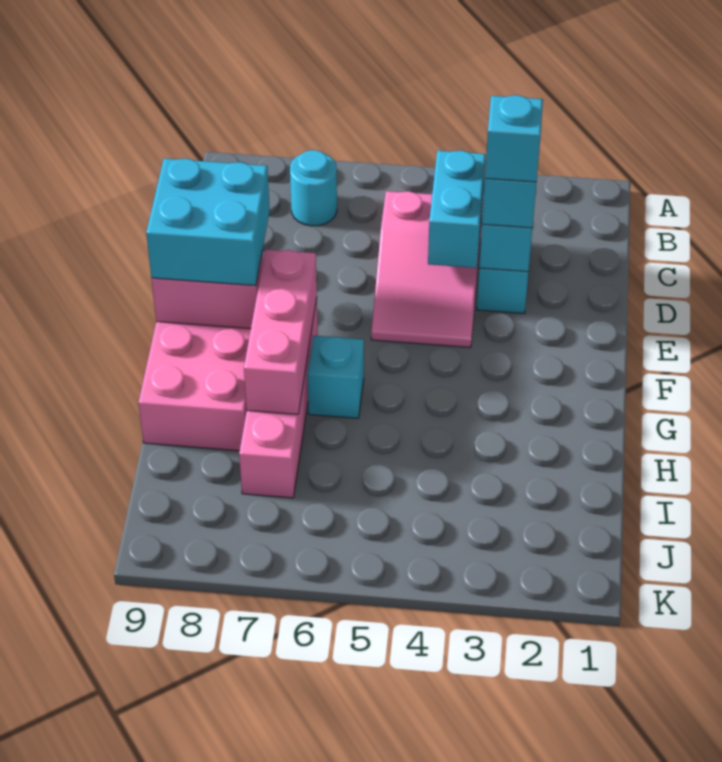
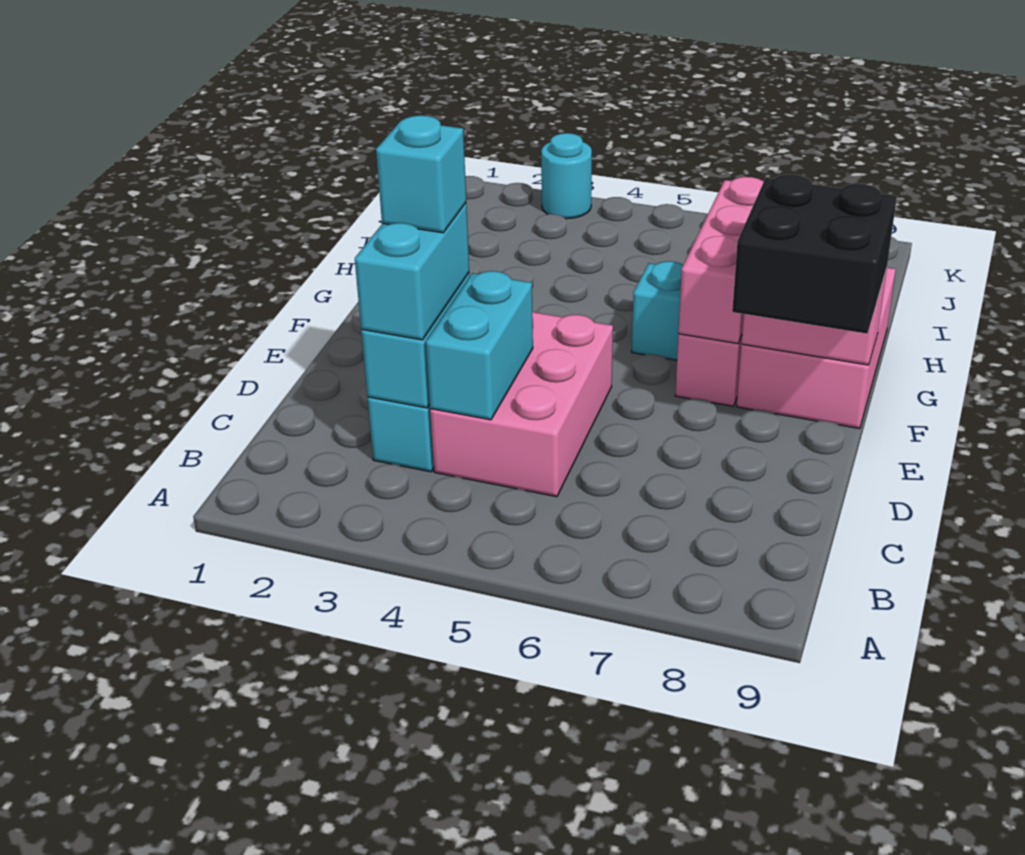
cyan round brick B7 level 1 -> cyan round brick K3 level 1
pink slope C4:E5 level 1 top C -> pink brick C4:E5 level 1
cyan brick E8:F9 level 3 -> black brick E8:F9 level 3

